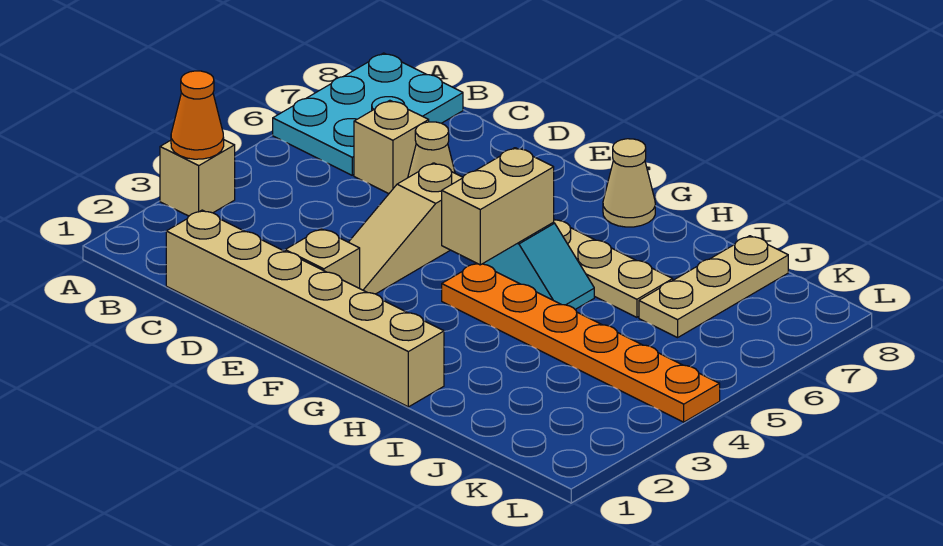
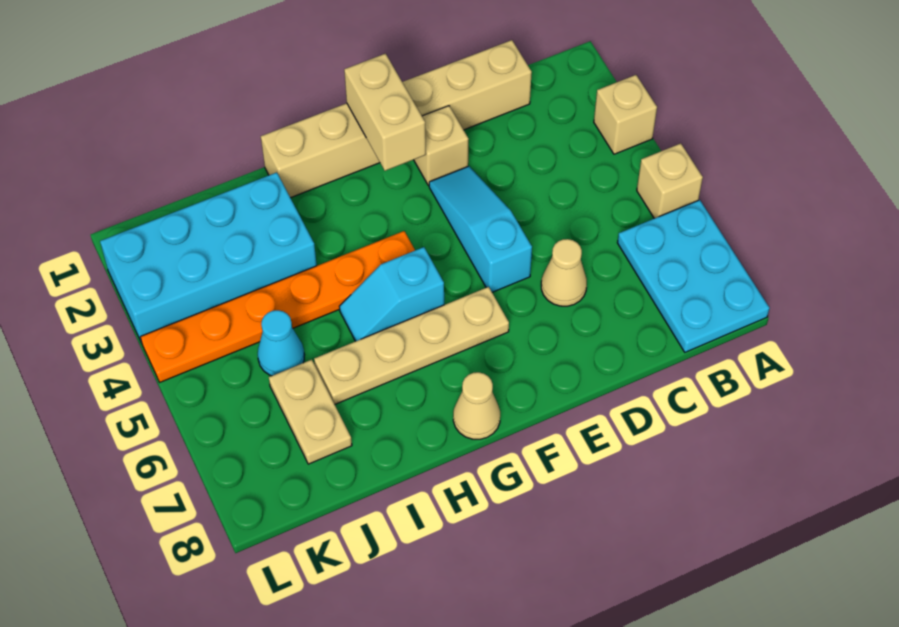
orange cone A3 level 2 -> none
tan brick C6 level 1 -> tan brick A5 level 1
tan slope E3:E5 level 1 top 5 -> cyan slope E3:E5 level 1 top 5
tan brick G4:G5 level 2 -> tan brick F1:F2 level 2
none -> cyan brick I2:L3 level 1
none -> cyan cone J5 level 1
tan plate J6:J8 level 1 -> tan plate J6:J7 level 1

